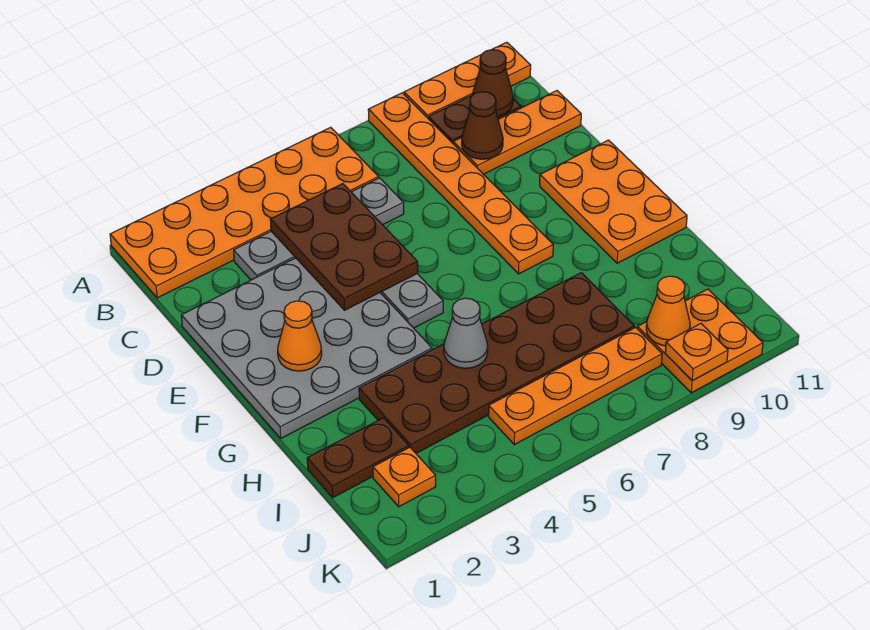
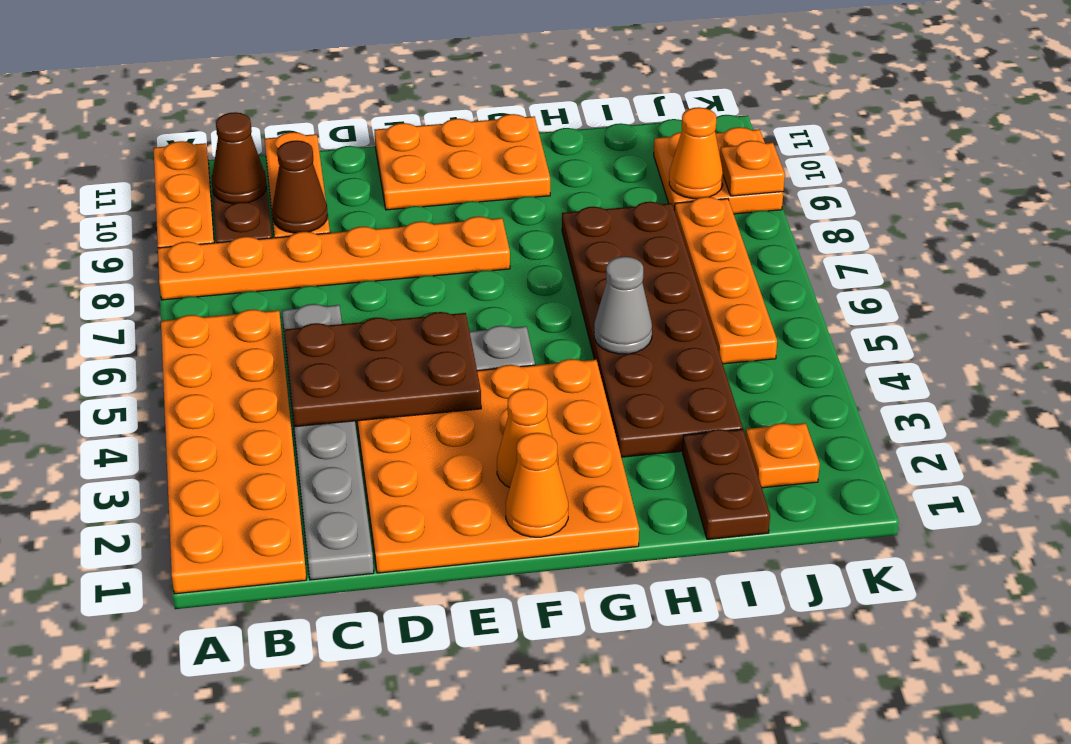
grey plate C3:C6 level 1 -> grey plate C1:C6 level 1
grey plate D1:G4 level 1 -> orange plate D1:G4 level 1
none -> orange cone F1 level 2

